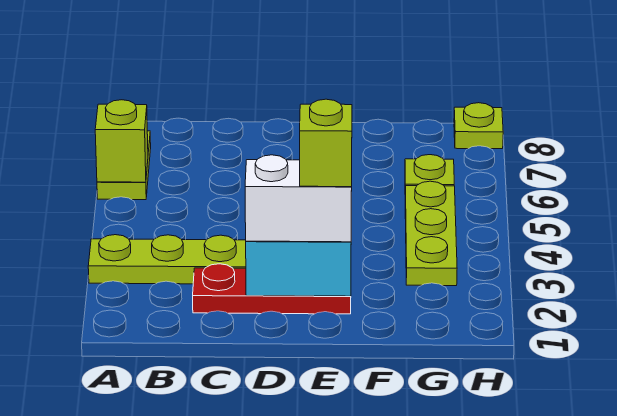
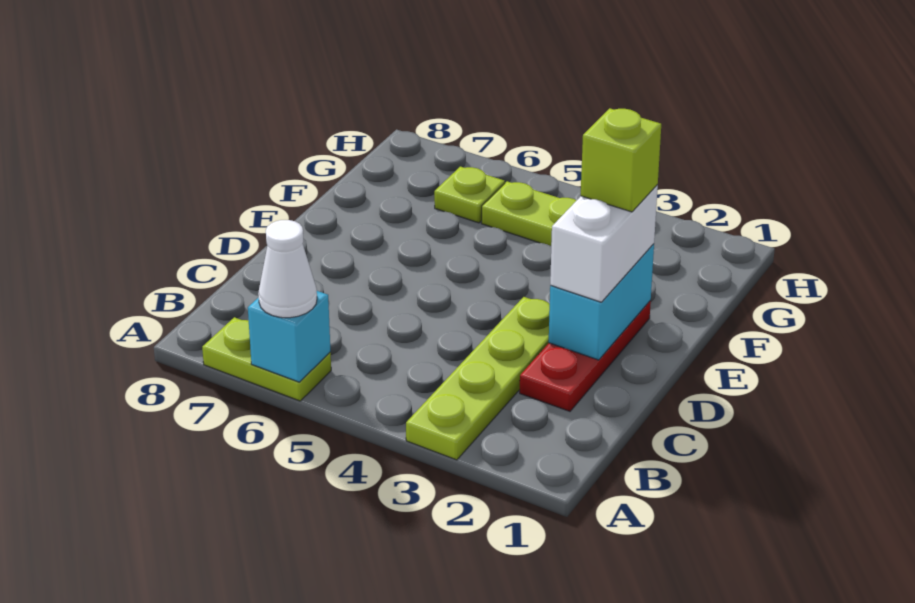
lime brick A6 level 2 -> cyan brick A6 level 2
none -> white cone A6 level 3
lime plate H8 level 1 -> none

